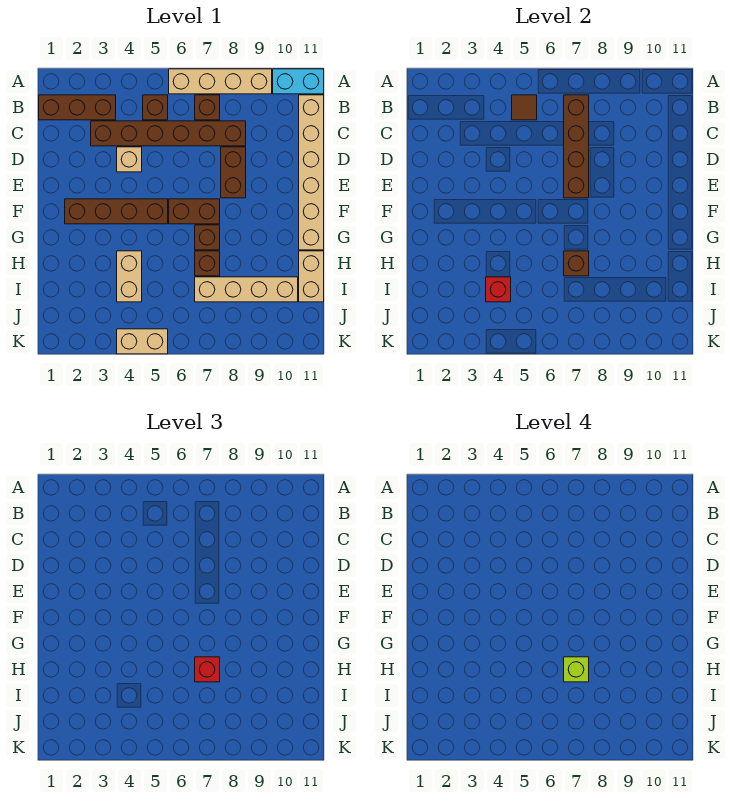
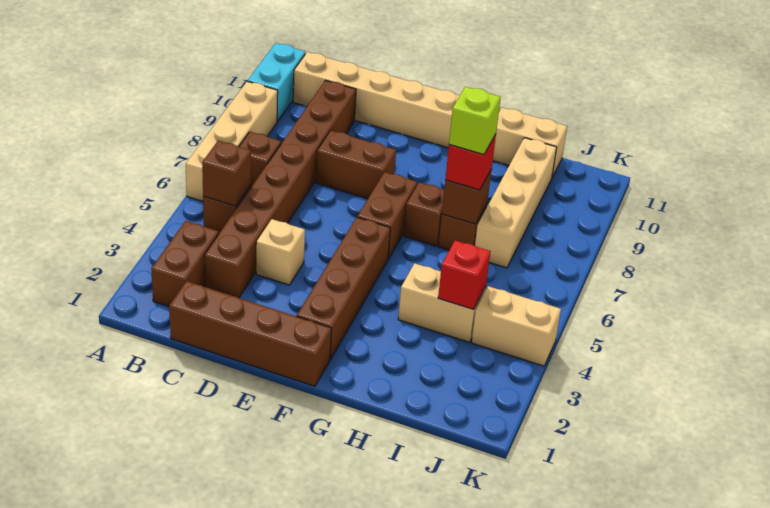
brown brick B1:B3 level 1 -> brown brick B2:B3 level 1
brown tile B5 level 2 -> brown brick B5 level 2
brown brick B7:E7 level 2 -> brown brick C1:F1 level 1
brown brick C3:C8 level 1 -> brown brick C3:C10 level 1
tan brick K4:K5 level 1 -> tan brick J4:K4 level 1

